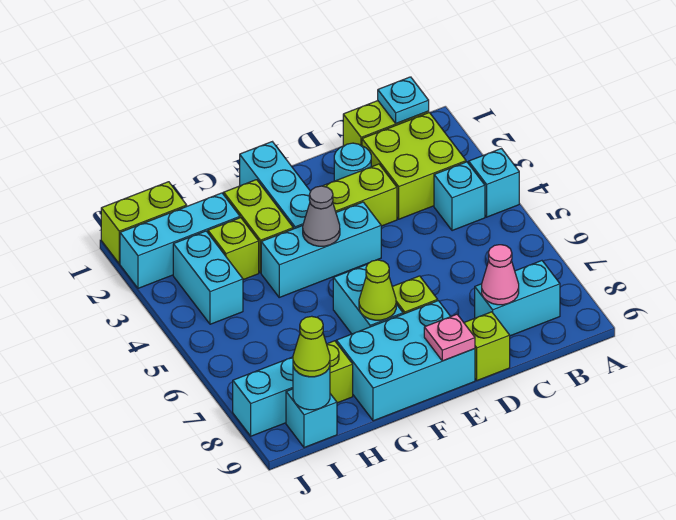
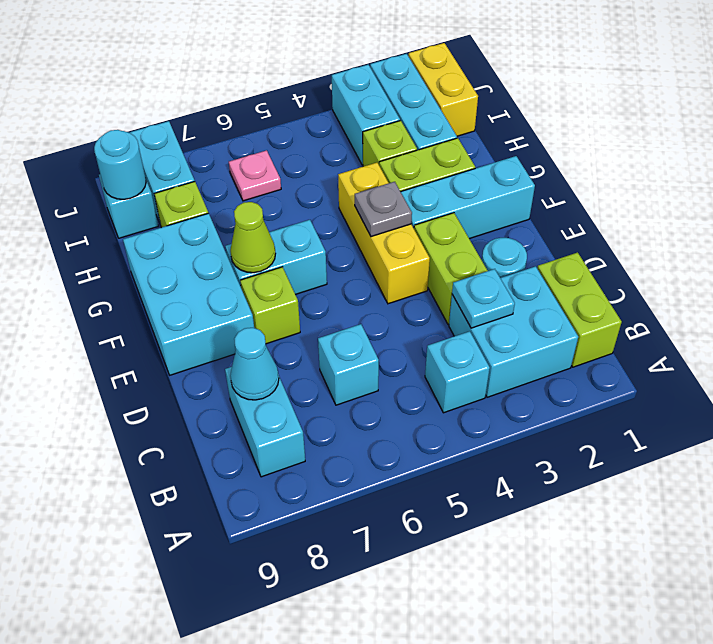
cyan brick A4 level 1 -> cyan brick C6 level 1
cyan plate B1 level 2 -> cyan plate C3 level 2
lime brick B2:C3 level 1 -> cyan brick B2:C3 level 1
pink cone C8 level 2 -> cyan cone C8 level 2
lime brick D9 level 1 -> none
cyan brick E4:G4 level 1 -> yellow brick E4:G4 level 1
pink plate E9 level 2 -> pink plate I6 level 1
grey cone F4 level 2 -> grey plate F4 level 2
lime brick I1:J1 level 1 -> yellow brick I1:J1 level 1
cyan brick I3:I4 level 1 -> cyan brick I3:J3 level 1
lime cone I9 level 3 -> none

